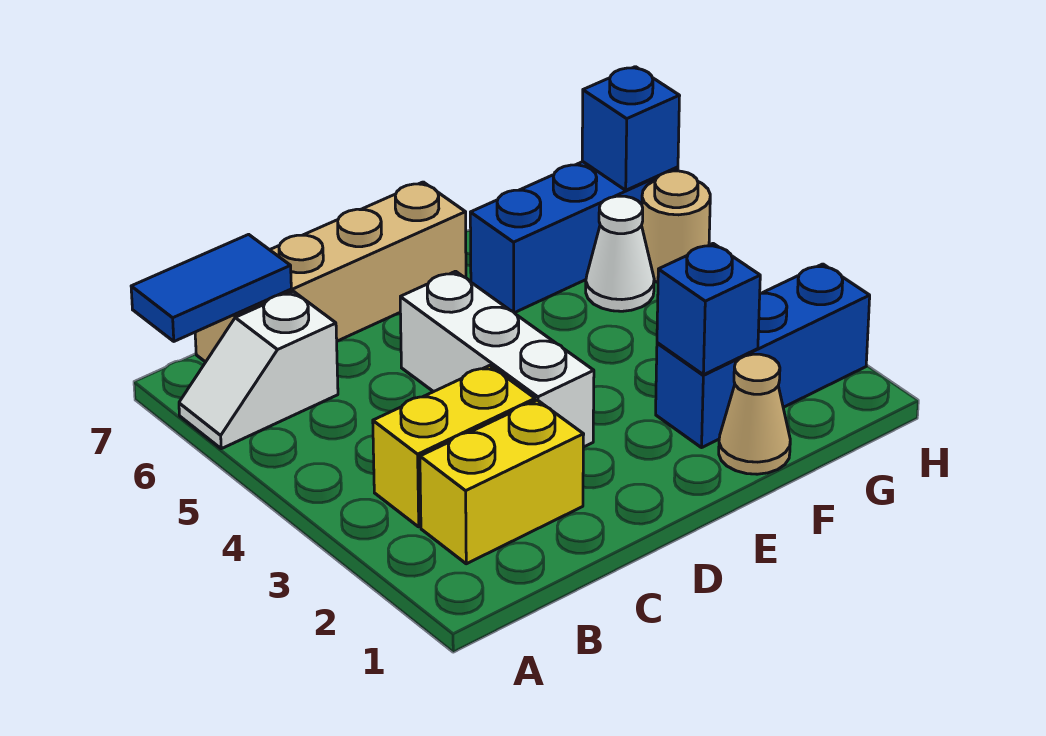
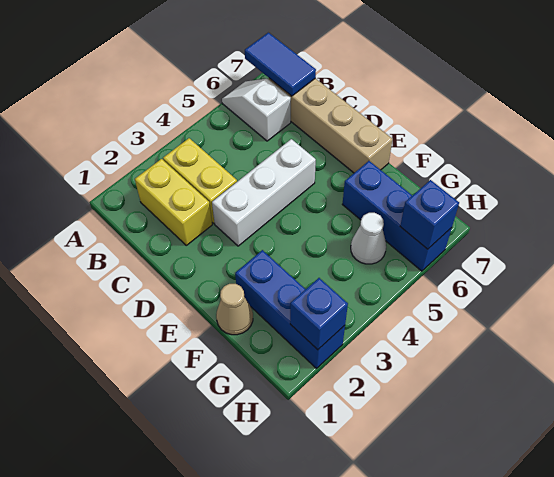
blue brick F2 level 2 -> blue brick H2 level 2
tan round brick H5 level 1 -> none

